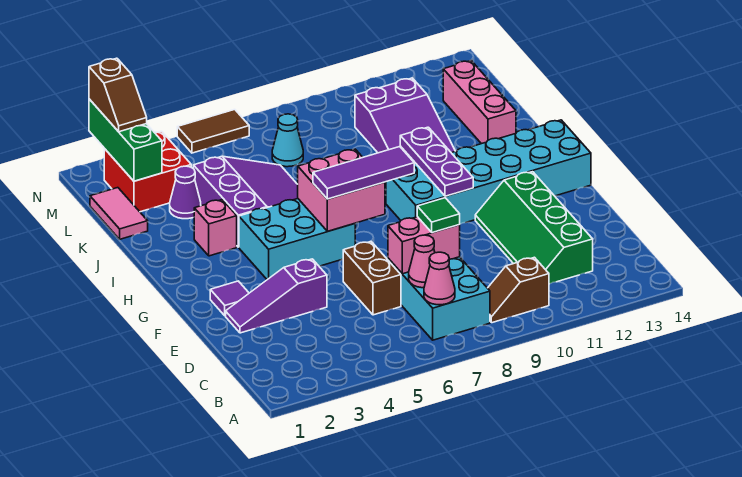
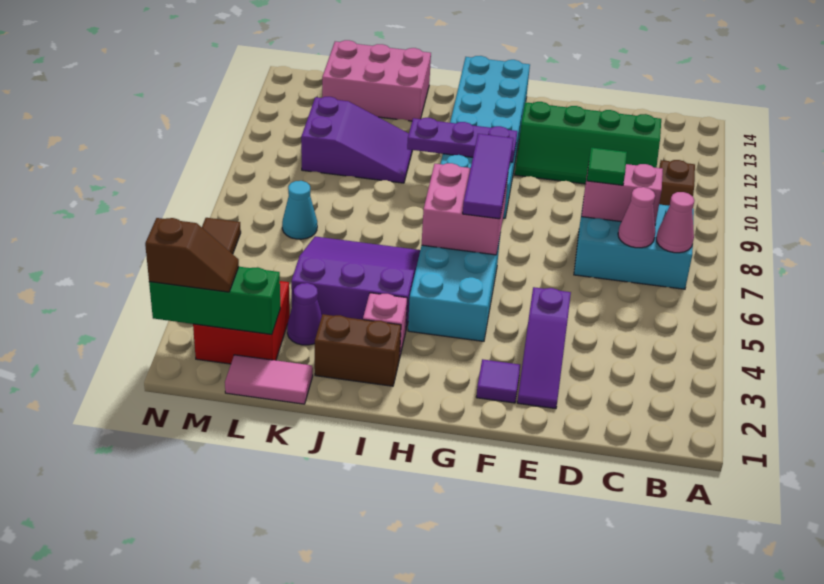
brown brick D6:E6 level 1 -> brown brick I2:J2 level 1
pink brick D7:D8 level 2 -> pink brick C8:D8 level 2
pink brick J13:L13 level 1 -> pink brick J13:L14 level 1

